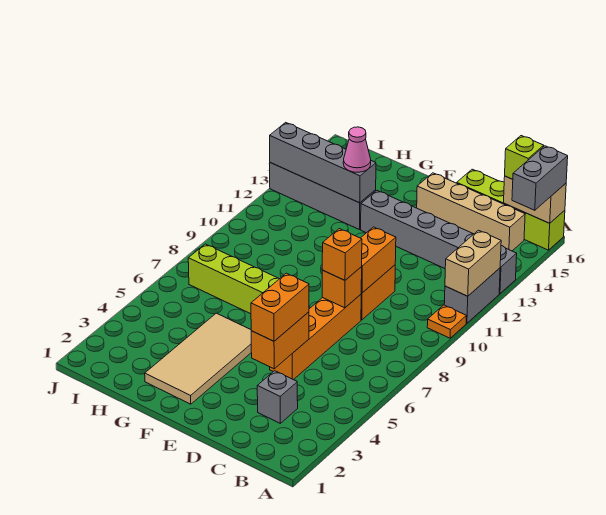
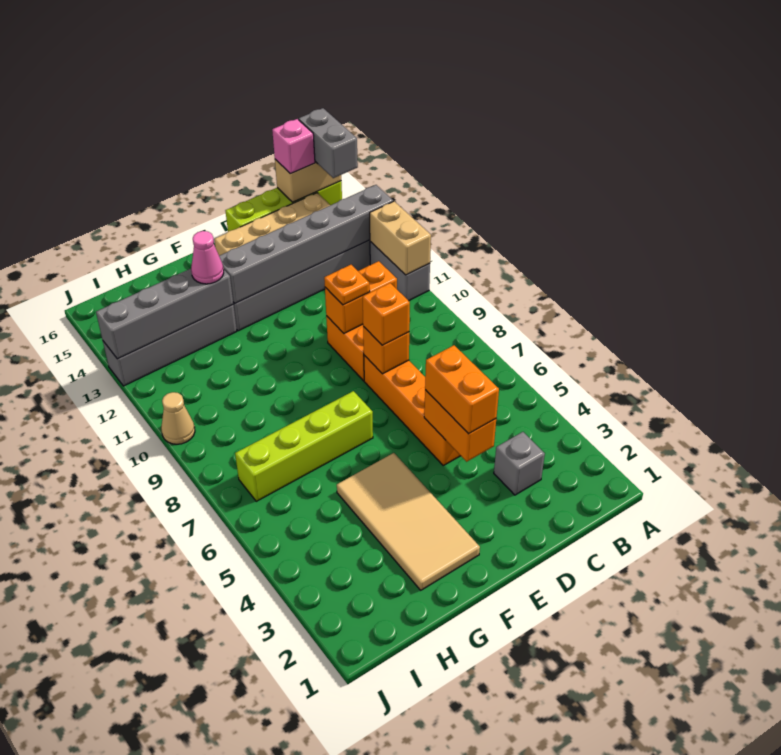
orange plate A10 level 1 -> orange plate D10 level 3
none -> grey brick A13:F13 level 2
lime brick B16 level 3 -> pink brick B16 level 3
orange brick D9:D10 level 2 -> orange brick C10:D10 level 2
none -> tan cone J10 level 1

